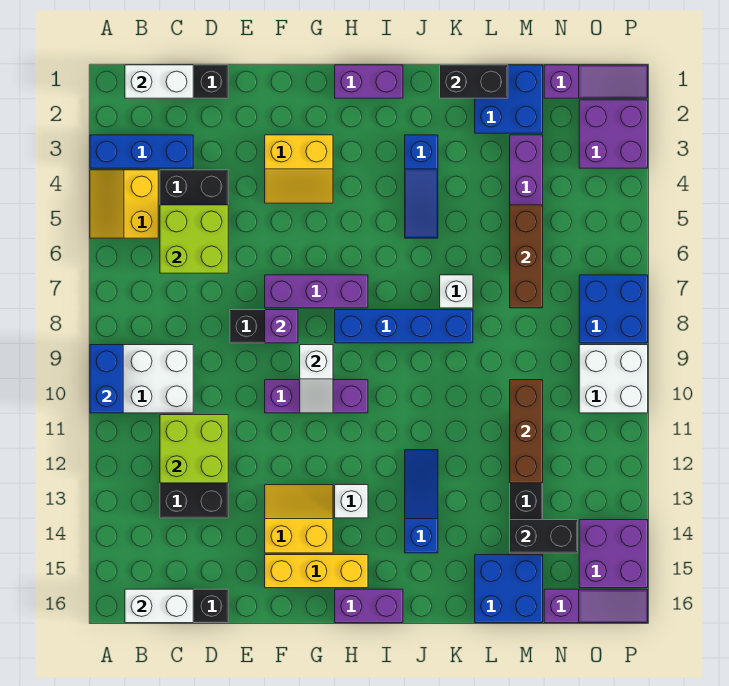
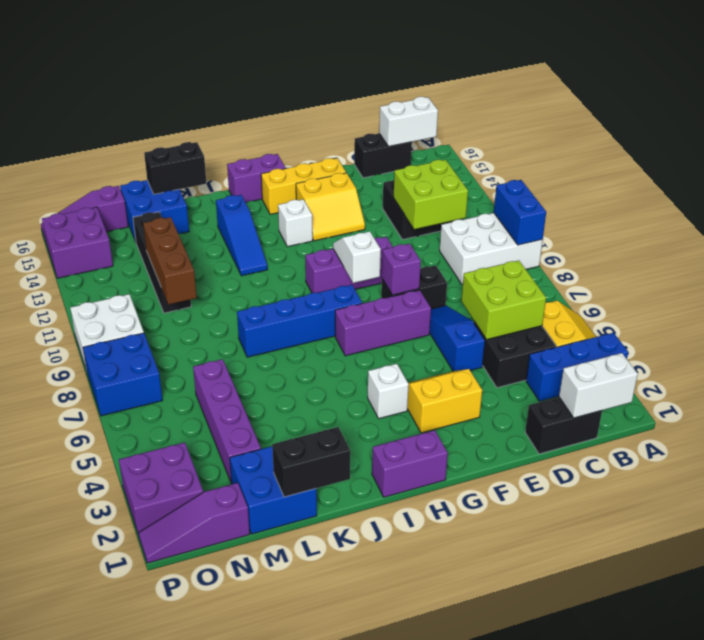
blue slope J3:J5 level 1 top 3 -> blue slope E5:E7 level 1 top 5
white brick K7 level 1 -> white brick H4 level 1
brown brick M5:M7 level 2 -> none
black brick M14:N14 level 2 -> black brick K16:L16 level 2

